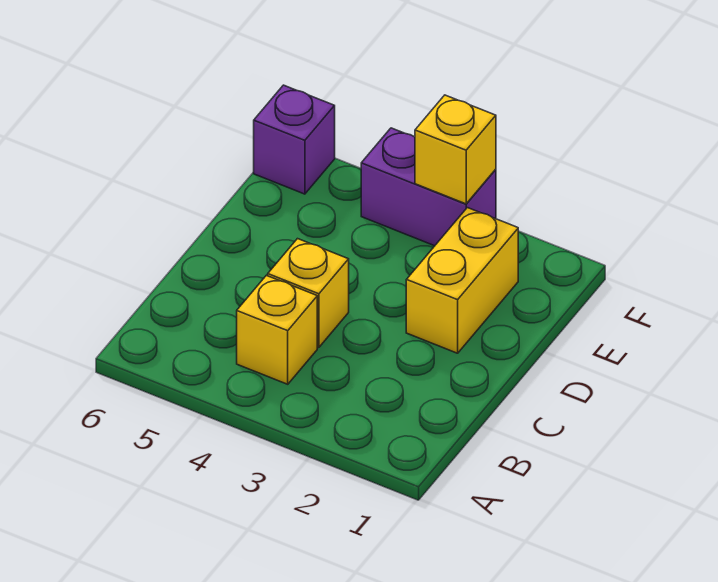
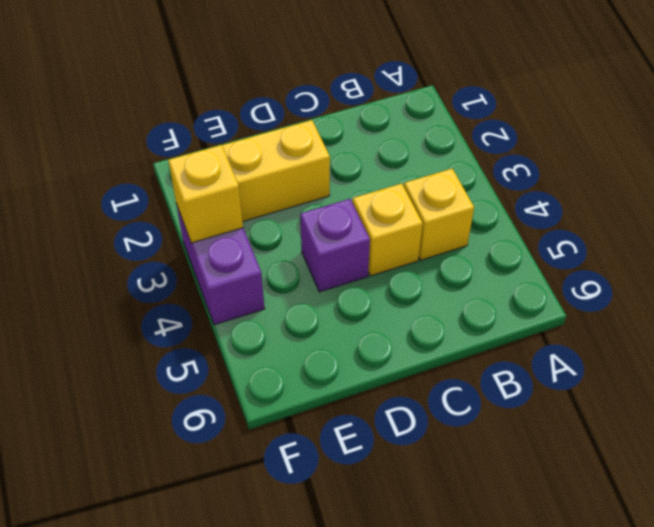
purple brick F6 level 1 -> purple brick D4 level 1

